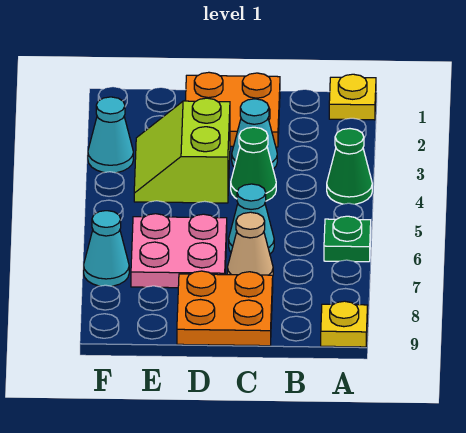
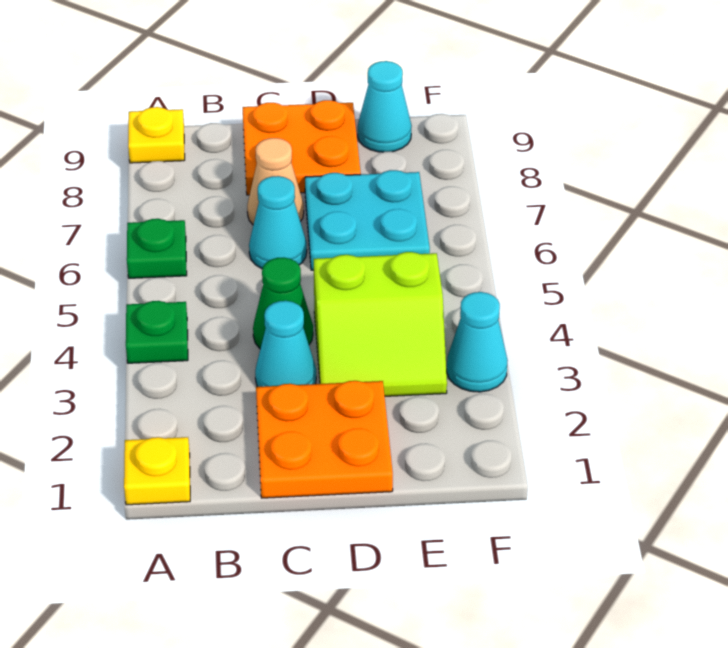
green cone A4 level 1 -> green plate A4 level 1
lime slope D3:E4 level 1 top D -> lime slope D3:E4 level 1 top 4
pink plate D6:E7 level 1 -> cyan plate D6:E7 level 1
cyan cone F7 level 1 -> cyan cone E9 level 1

